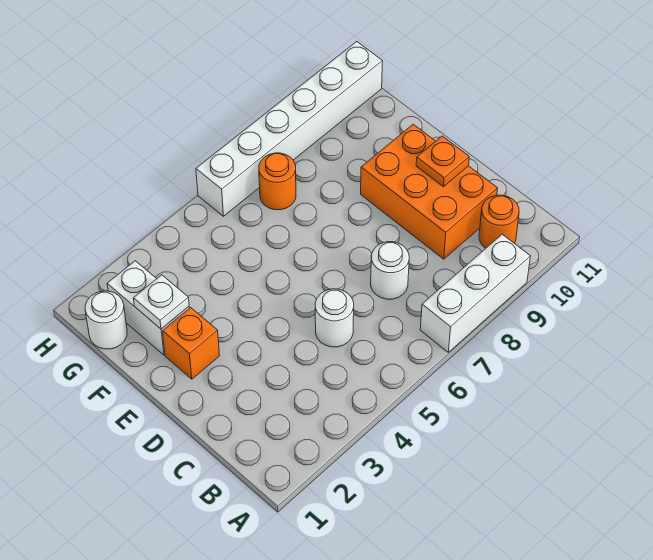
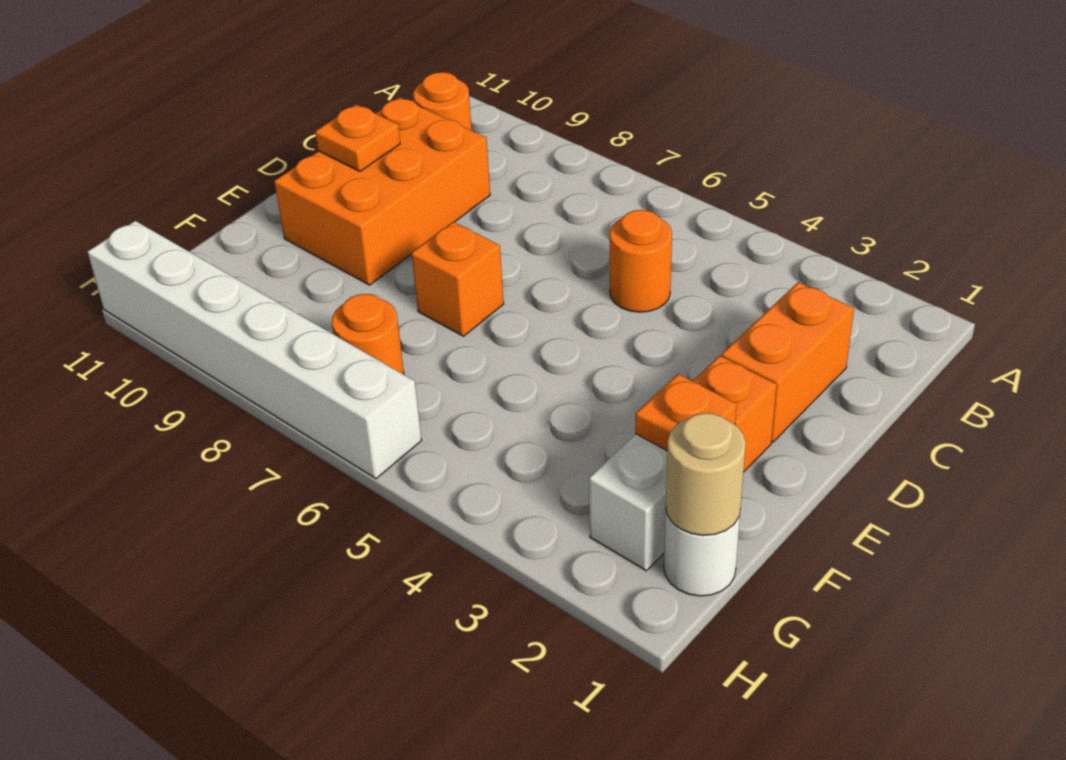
white brick A7:A9 level 1 -> none
none -> orange brick C2:D2 level 1
white round brick C5 level 1 -> orange round brick C5 level 1
white round brick C7 level 1 -> none
none -> orange brick E7 level 1
white plate F2 level 2 -> orange plate F2 level 2
none -> tan round brick G1 level 2

